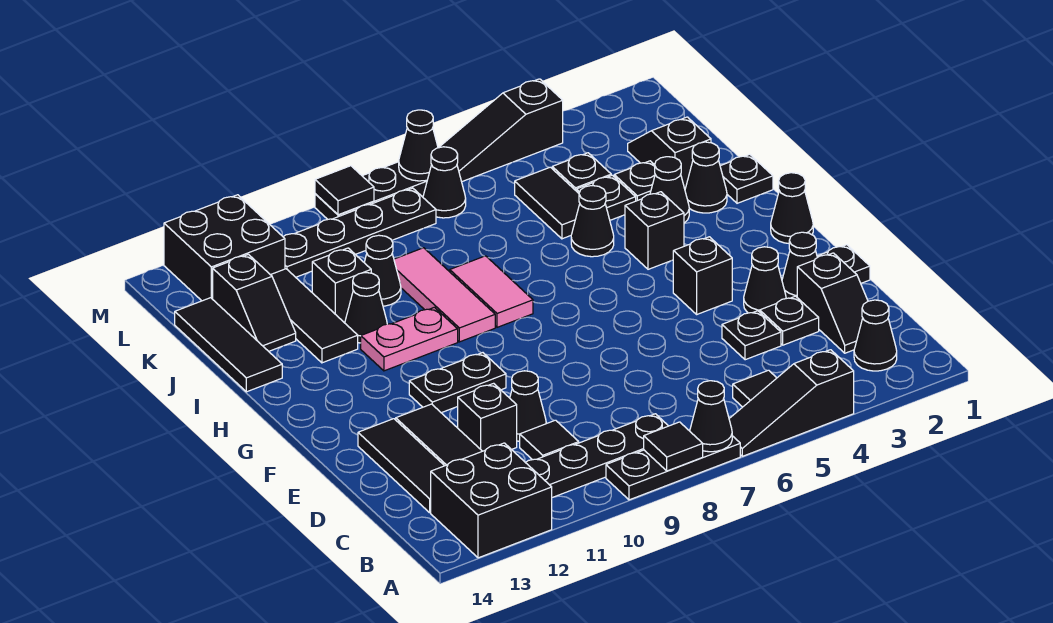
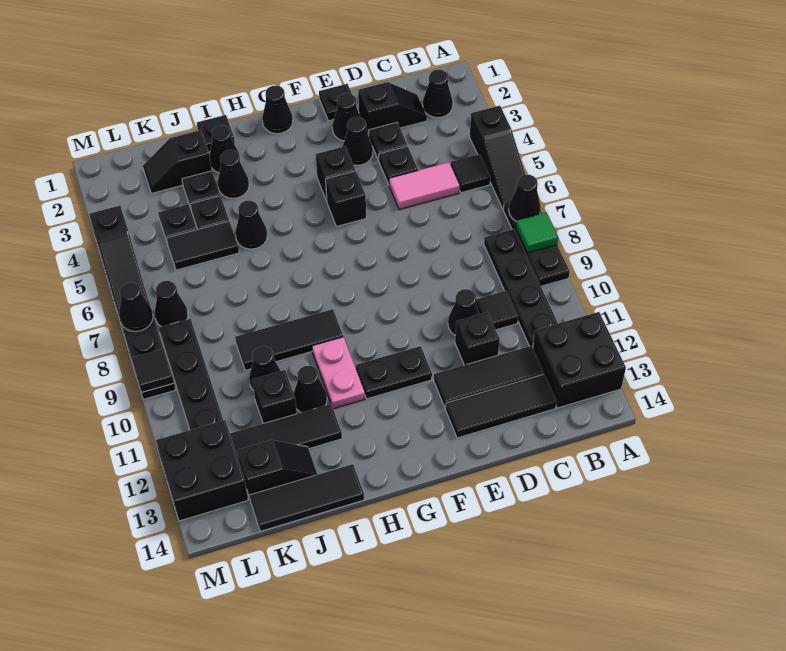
black tile A8 level 2 -> green tile A8 level 2
black plate F10:F11 level 1 -> black plate F11:G11 level 1
black brick H4 level 1 -> black brick F5 level 1
pink tile H8:I8 level 1 -> pink tile C5:D5 level 1
pink tile H9:J9 level 1 -> black tile H9:J9 level 1

